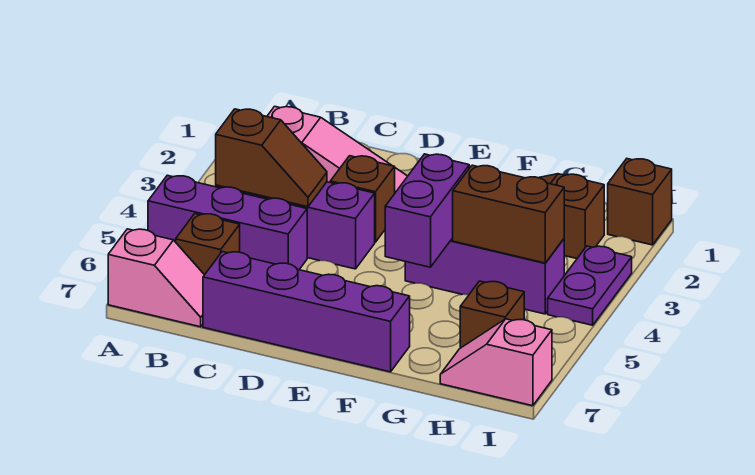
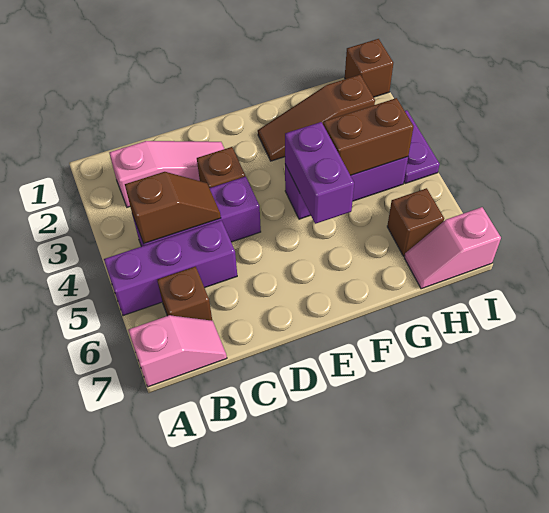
purple brick C7:F7 level 1 -> none

